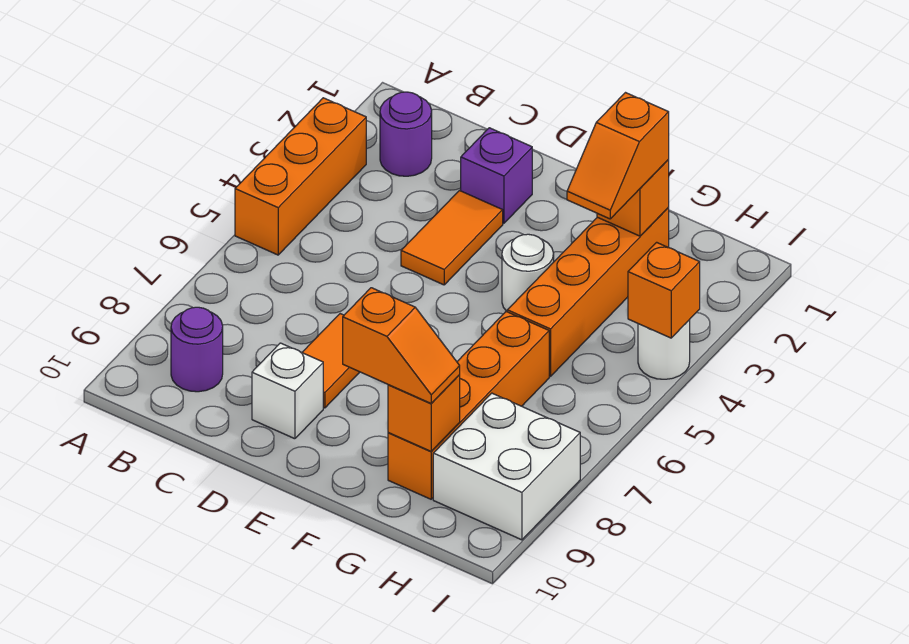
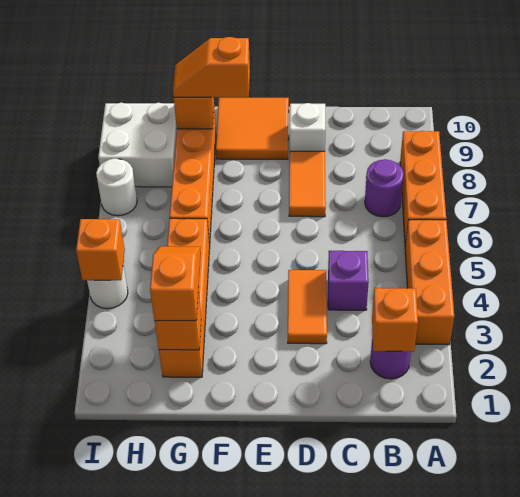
none -> orange brick A6:A8 level 1
none -> orange brick B2 level 2
purple round brick B9 level 1 -> purple round brick B7 level 1
purple brick D2 level 1 -> purple brick C4 level 1
none -> orange tile E9:F10 level 1
white round brick F4 level 1 -> white round brick I7 level 1

